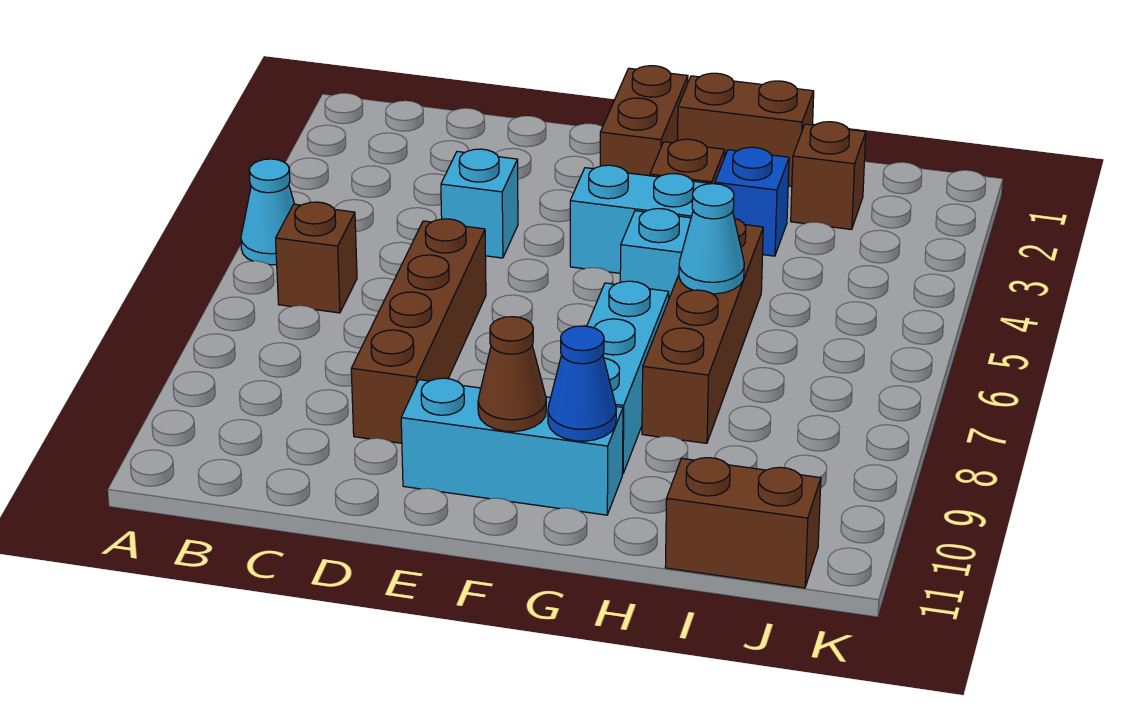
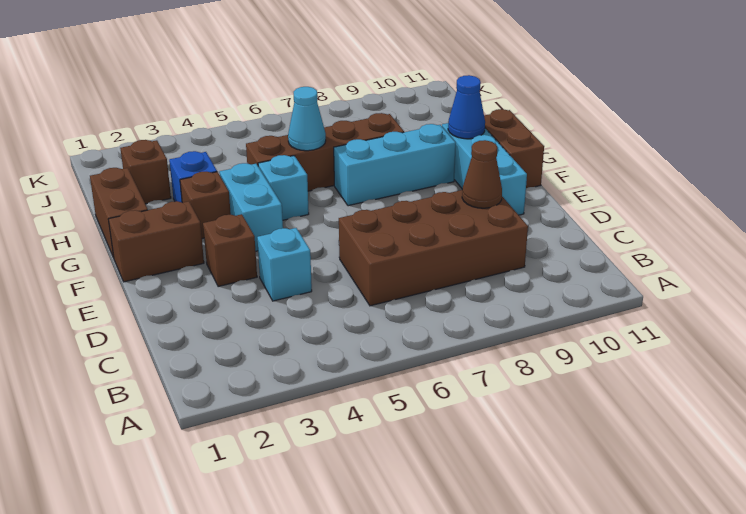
cyan cone A5 level 1 -> none
brown brick B6 level 1 -> brown brick E3 level 1
brown brick D6:D9 level 1 -> brown brick C6:D9 level 1
brown cone F10 level 2 -> brown cone D9 level 2
brown brick I11:J11 level 1 -> brown brick F11:G11 level 1

